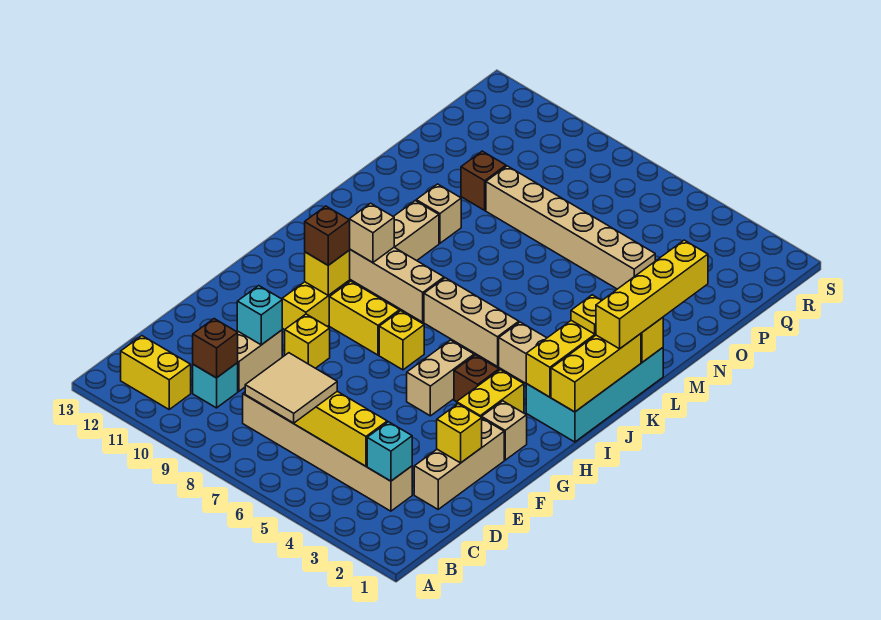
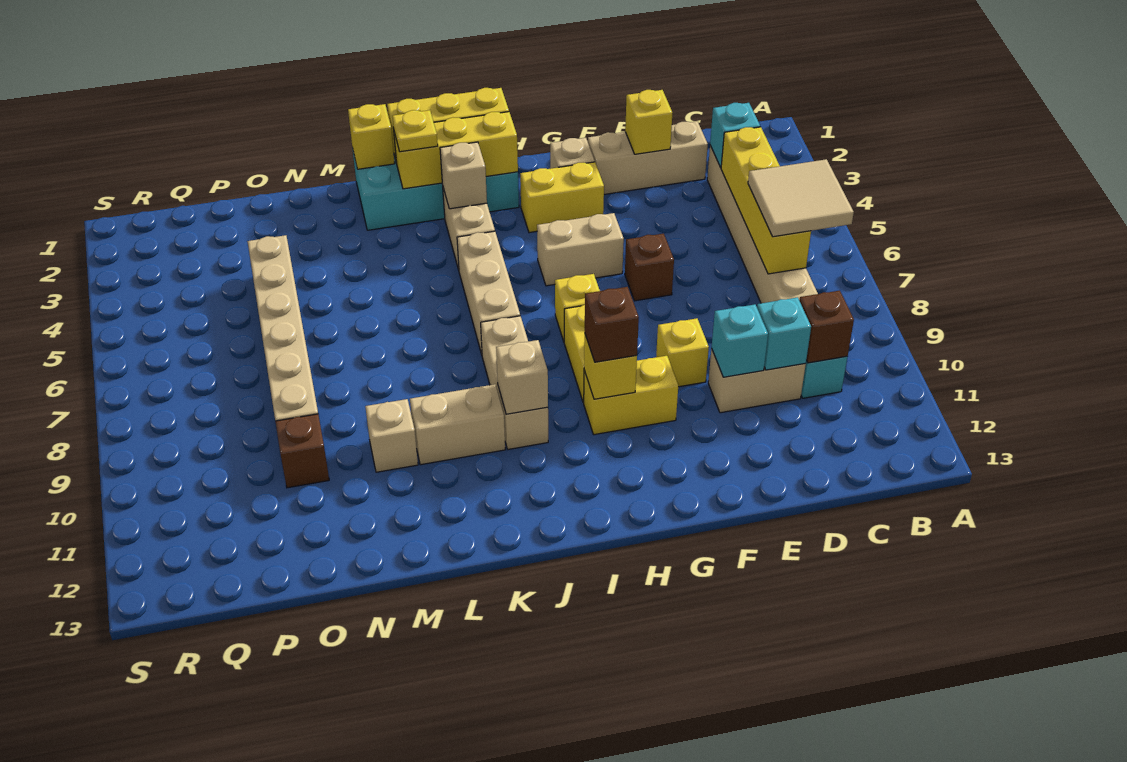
yellow brick B11:B12 level 1 -> none
none -> cyan brick D10 level 2
brown brick H4 level 1 -> brown brick F6 level 1
none -> tan brick J3 level 2
yellow brick K1:N1 level 3 -> none

